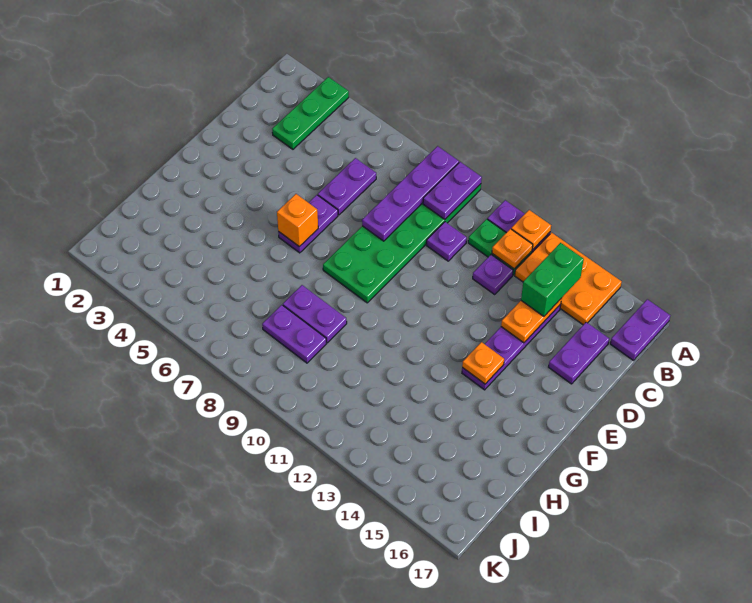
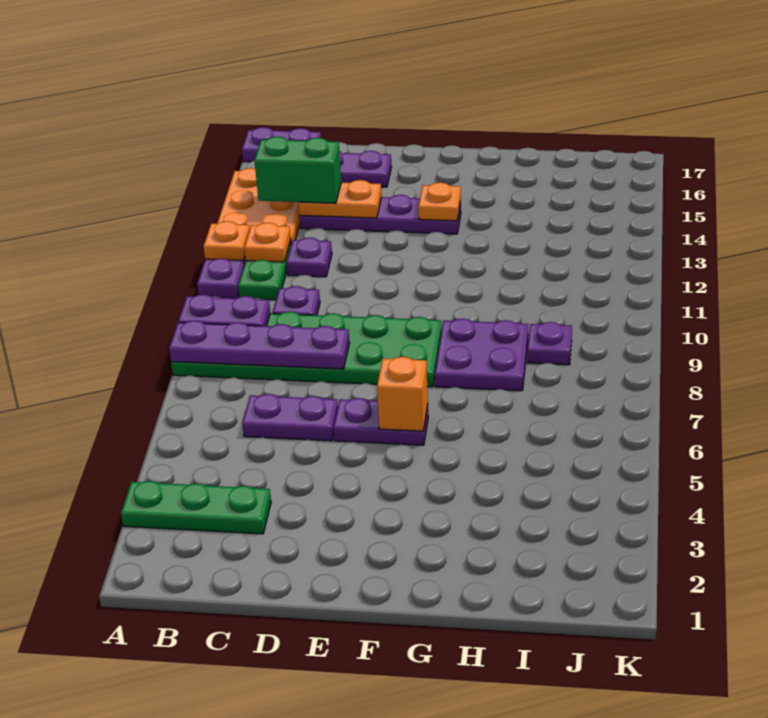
purple plate H8:H9 level 1 -> purple plate G8:H9 level 1
purple plate I8:I9 level 1 -> purple plate I9 level 1

